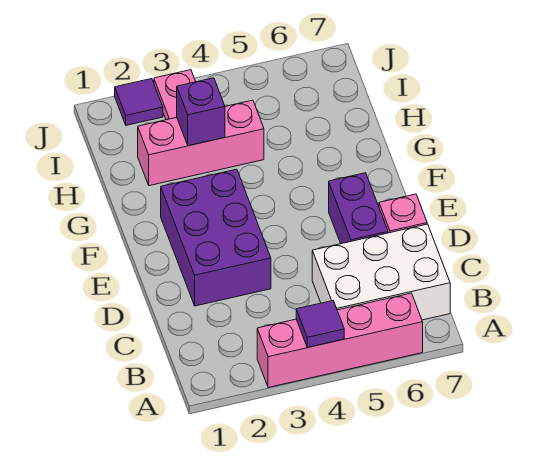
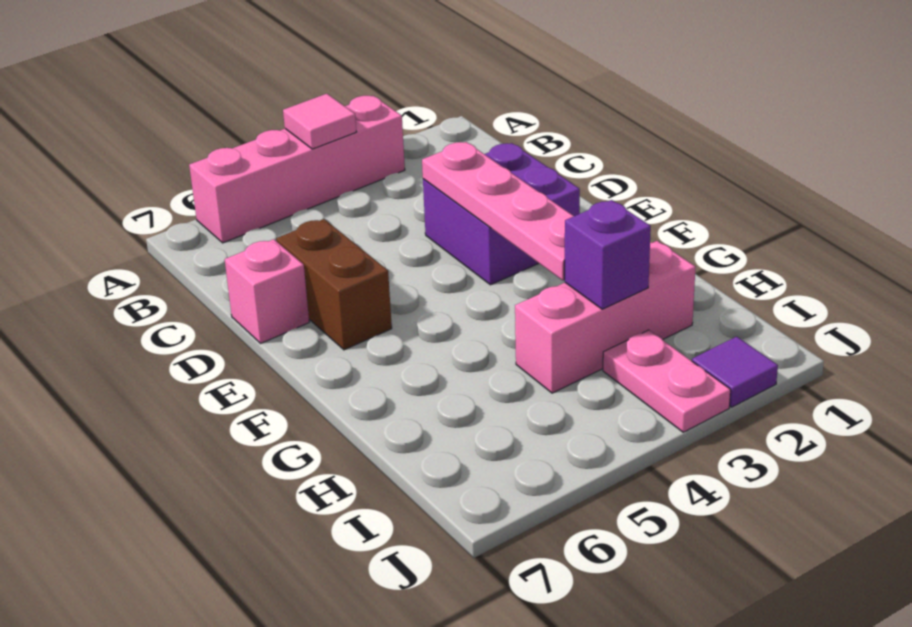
purple tile A4 level 2 -> pink tile A4 level 2
white brick B5:C7 level 1 -> none
purple brick D2:F3 level 1 -> purple brick D2:E3 level 1
none -> pink plate D3:G3 level 2
purple brick D6:E6 level 1 -> brown brick D6:E6 level 1

